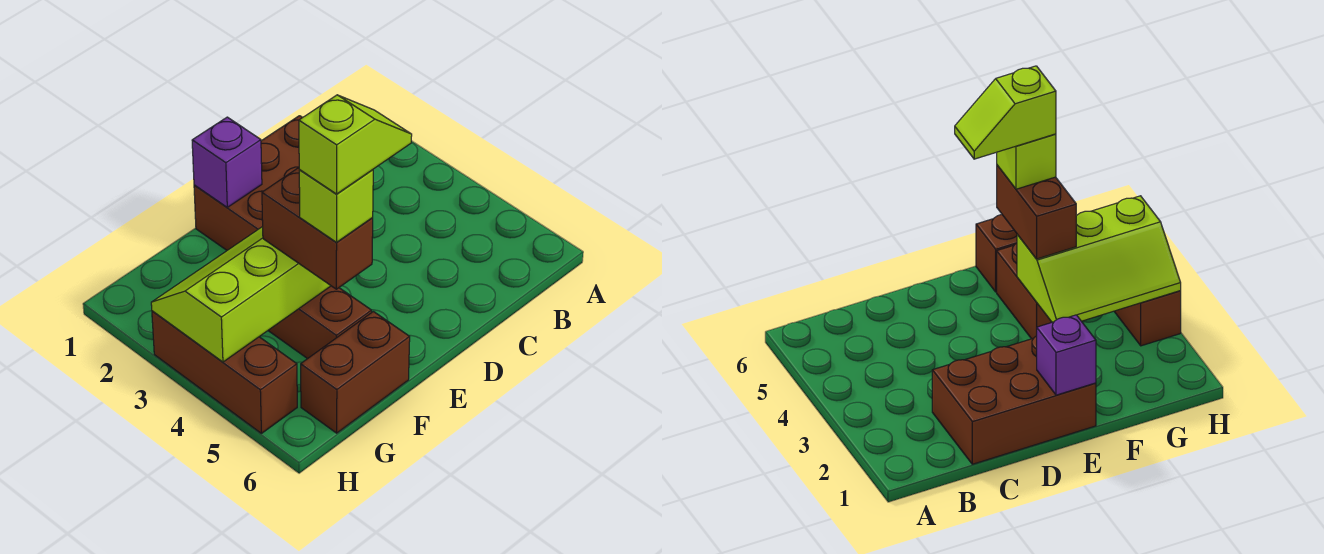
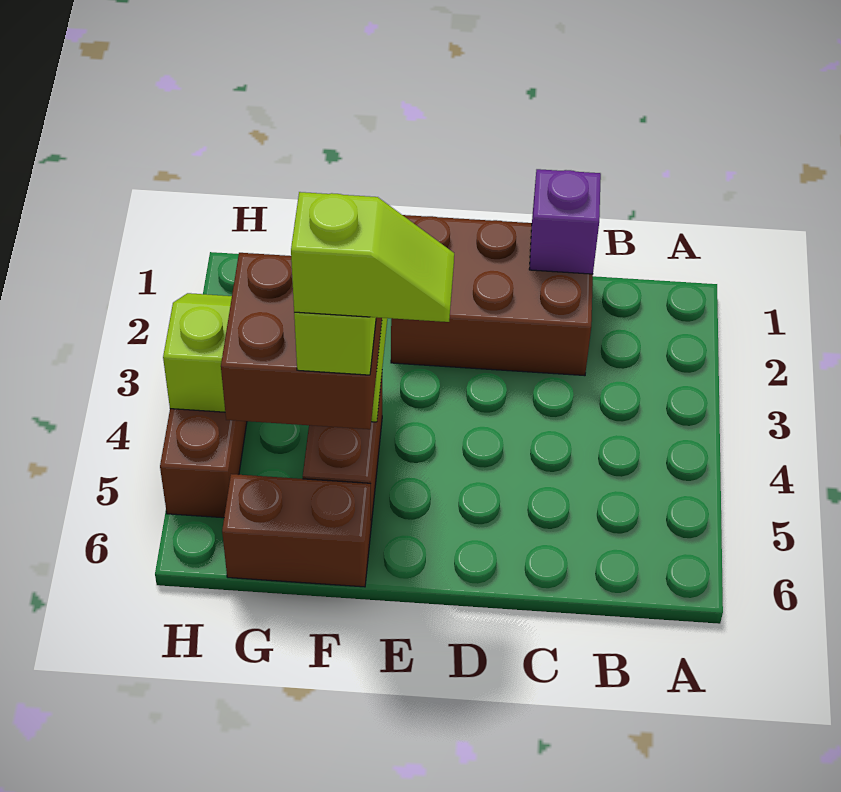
purple brick E1 level 2 -> purple brick C1 level 2
brown brick F4:F5 level 3 -> brown brick F4:G5 level 3

